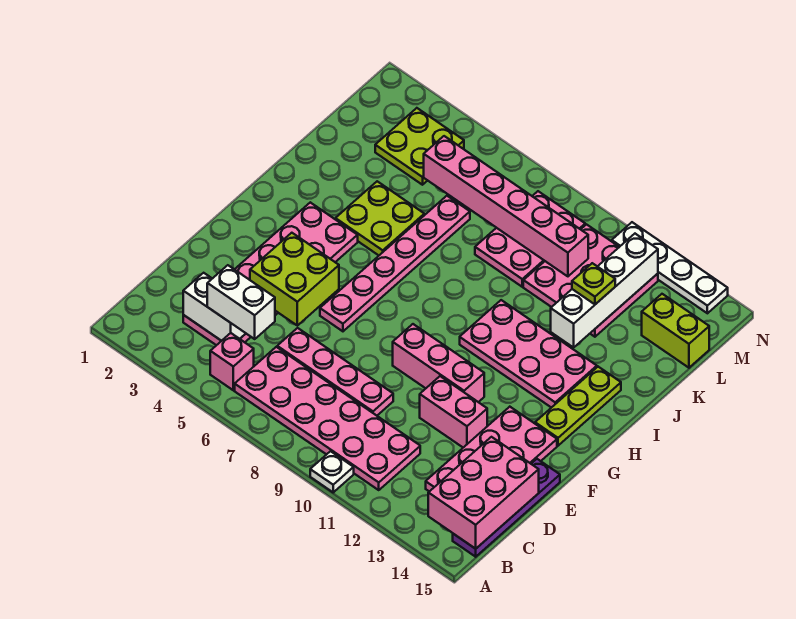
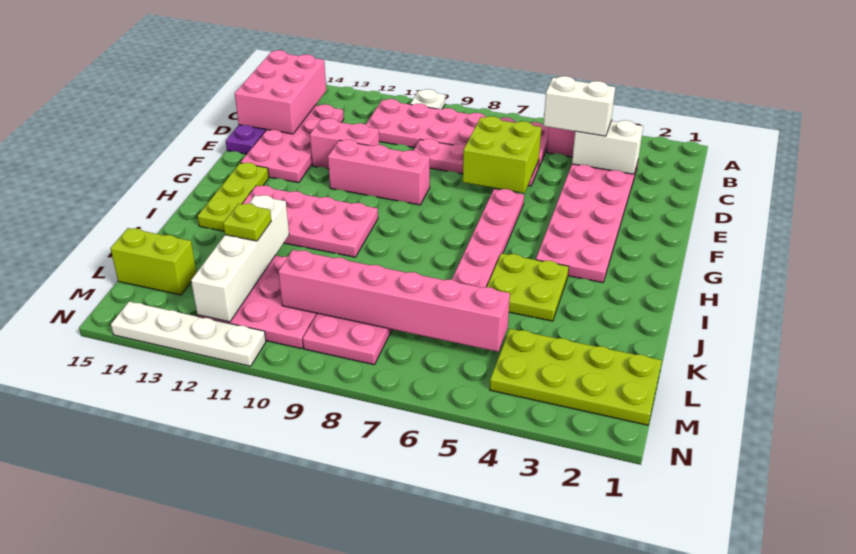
lime brick E4:F5 level 2 -> lime brick D6:E7 level 2
lime plate L3:M4 level 1 -> lime plate L1:M4 level 1

